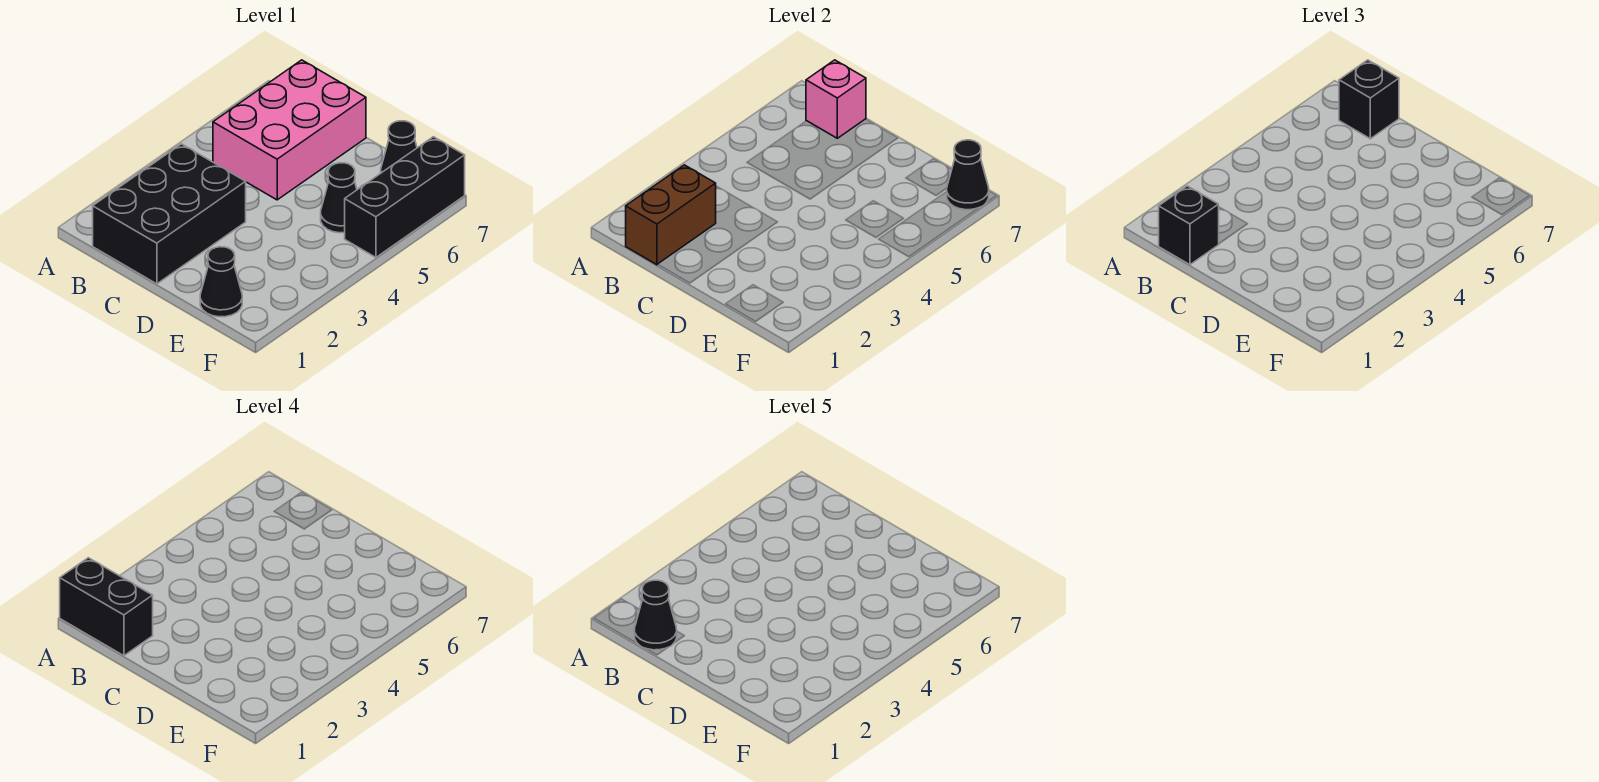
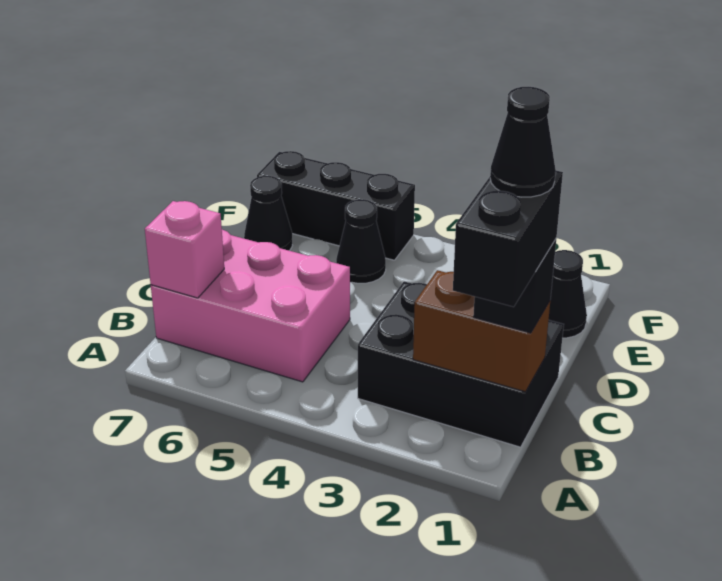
black brick B7 level 3 -> none
black cone F7 level 2 -> none

